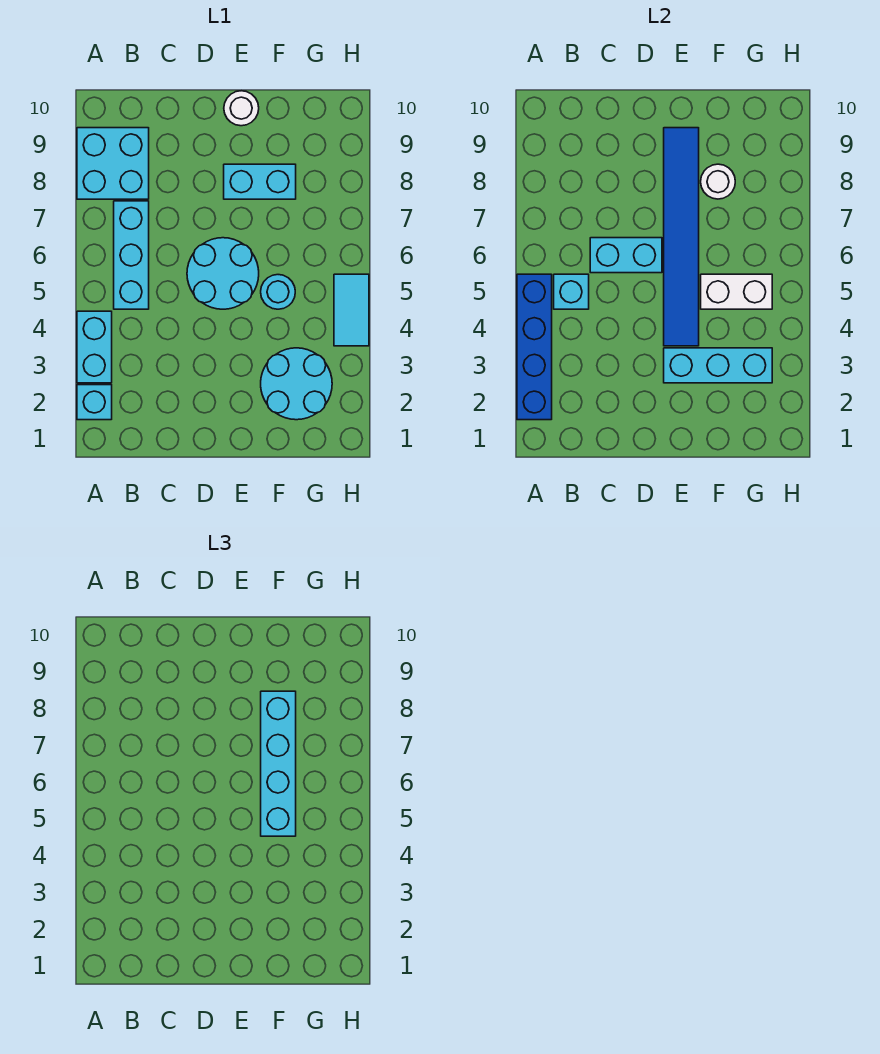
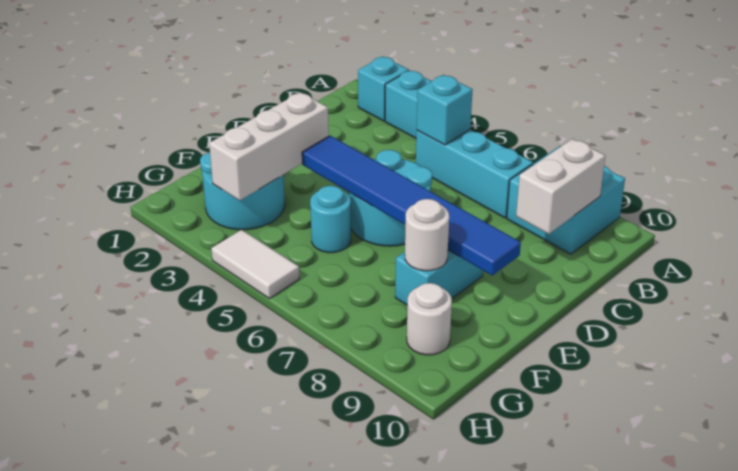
blue brick A2:A5 level 2 -> none
cyan brick C6:D6 level 2 -> none
cyan brick E3:G3 level 2 -> white brick E3:G3 level 2
white round brick E10 level 1 -> white round brick G9 level 1
white brick F5:G5 level 2 -> white brick B9:C9 level 2
cyan brick F5:F8 level 3 -> none
cyan tile H4:H5 level 1 -> white tile H4:H5 level 1

